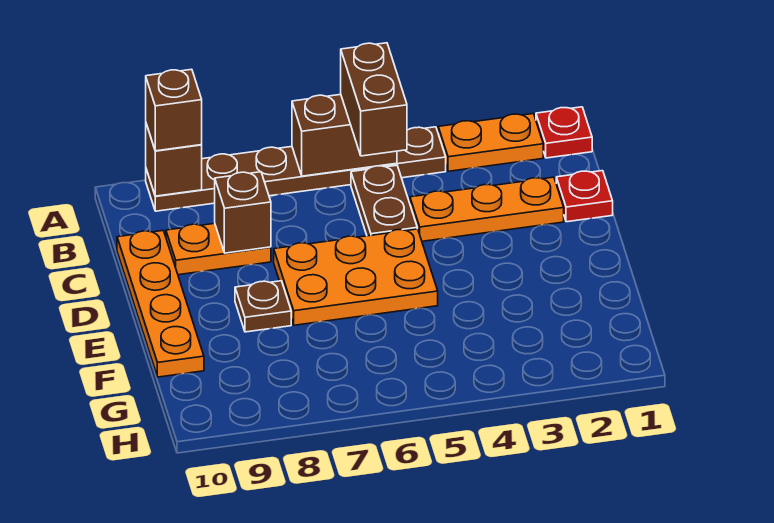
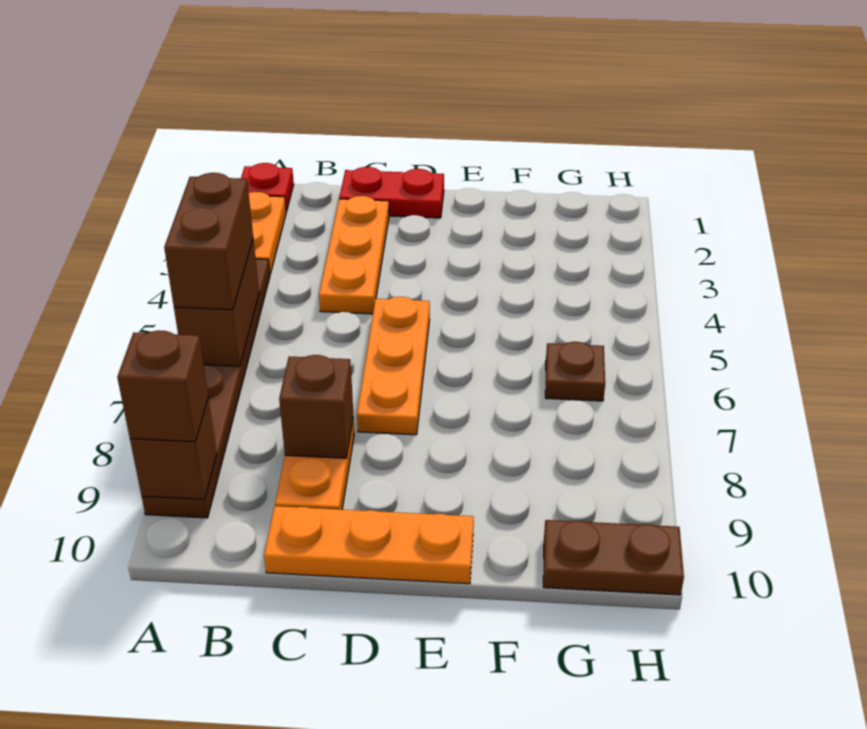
brown brick A5:B5 level 3 -> brown brick A5:A6 level 3
brown plate B5:C5 level 1 -> brown plate G10:H10 level 1
red plate C1 level 1 -> red plate C1:D1 level 1
orange plate C10:F10 level 1 -> orange plate C10:E10 level 1
orange plate D5:E7 level 1 -> orange plate D5:D7 level 1
brown plate E8 level 1 -> brown plate G6 level 1

